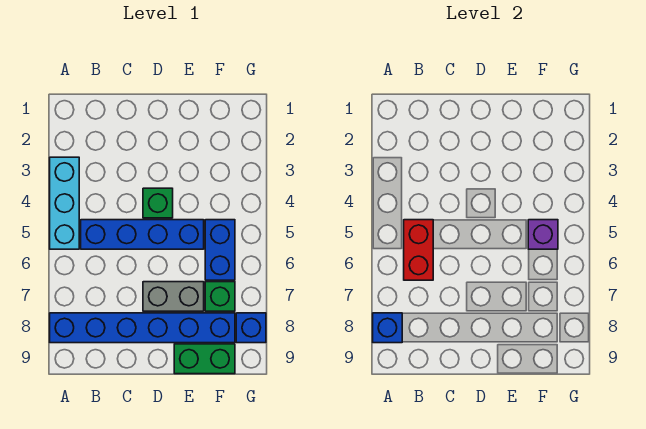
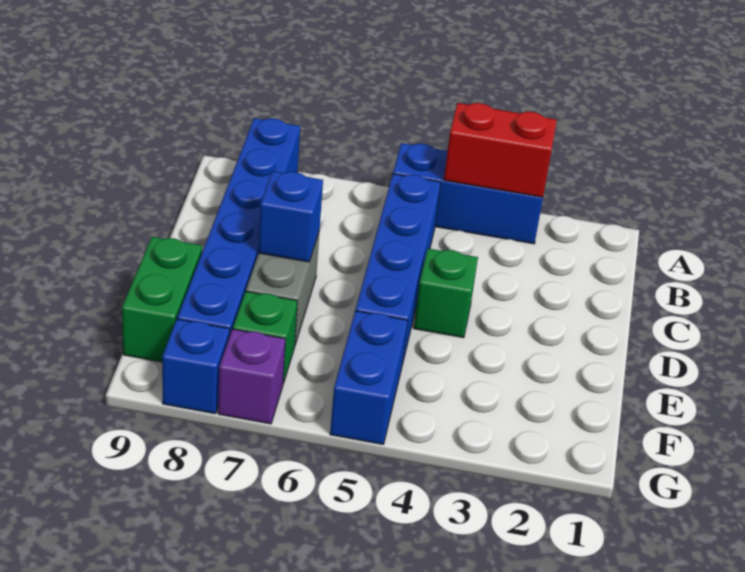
cyan brick A3:A5 level 1 -> blue brick A3:A5 level 1
blue brick A8 level 2 -> blue brick D7 level 2
red brick B5:B6 level 2 -> red brick A3:A4 level 2
blue brick F5:F6 level 1 -> blue brick F5:G5 level 1
purple brick F5 level 2 -> purple brick G7 level 1

